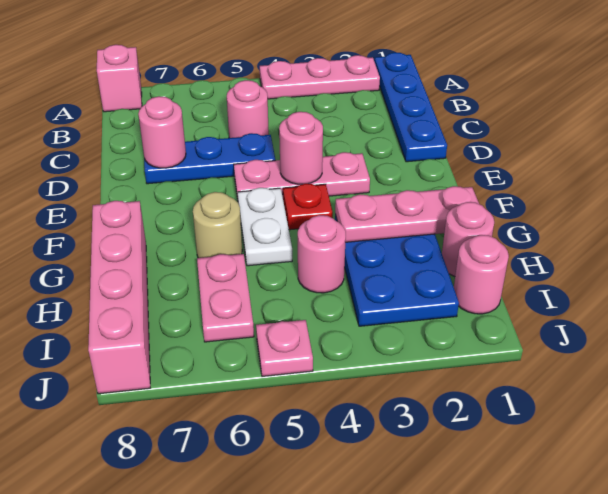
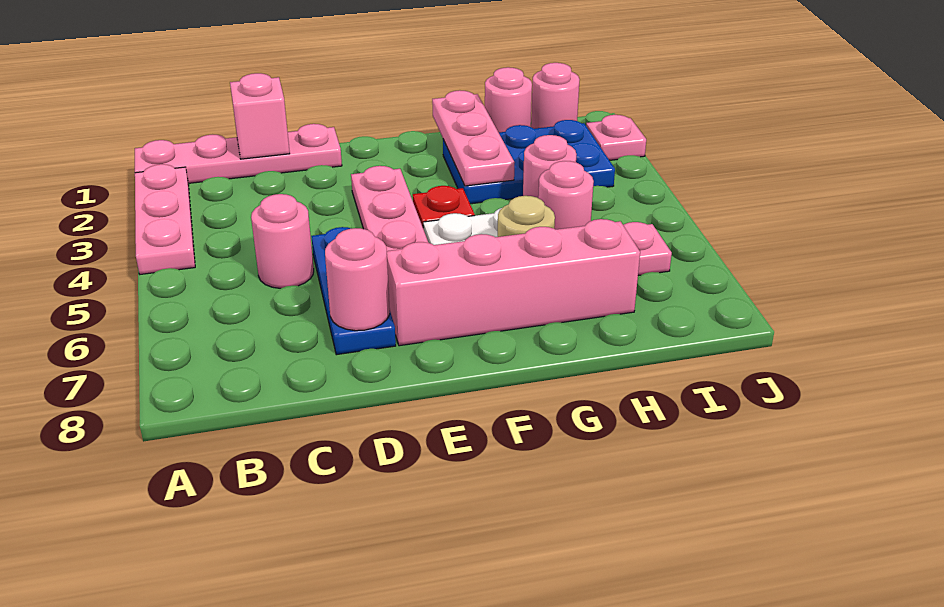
blue plate A1:D1 level 1 -> pink plate A1:D1 level 1
pink brick A8 level 1 -> pink brick C1 level 2
pink round brick E4 level 2 -> pink round brick H5 level 1
pink brick G8:J8 level 1 -> pink brick E7:H7 level 1
pink plate J5 level 1 -> pink plate J2 level 1

